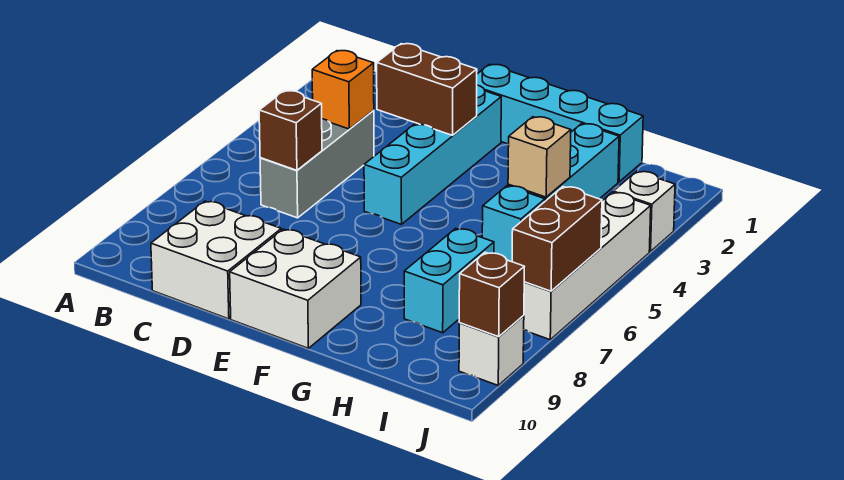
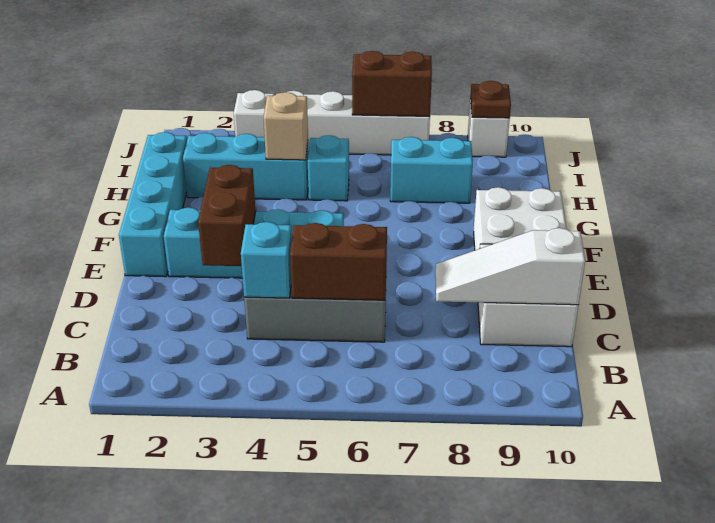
orange brick C4 level 2 -> cyan brick C4 level 2
brown brick C6 level 2 -> brown brick C5:C6 level 2
none -> white slope C8:C10 level 2 top 10
brown brick J9 level 2 -> brown plate J9 level 2

